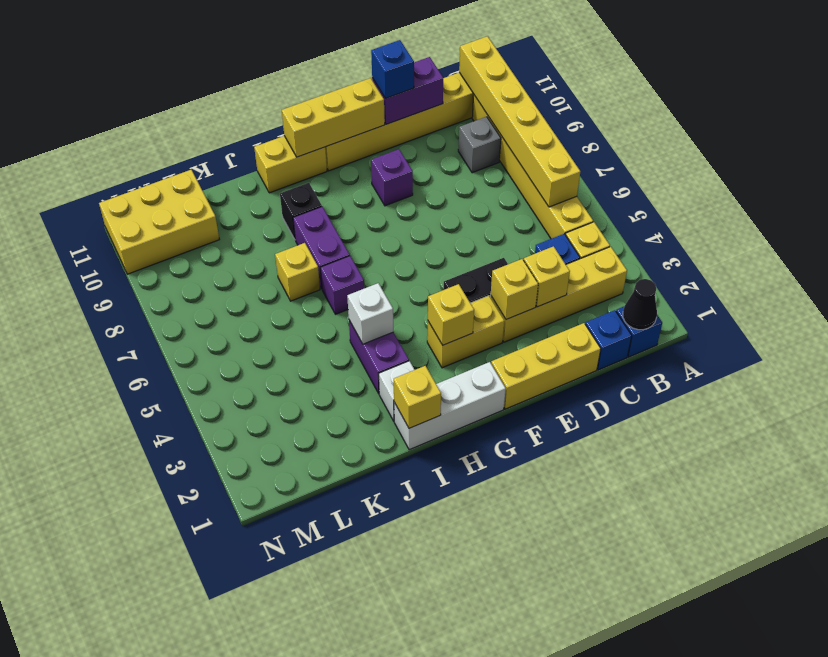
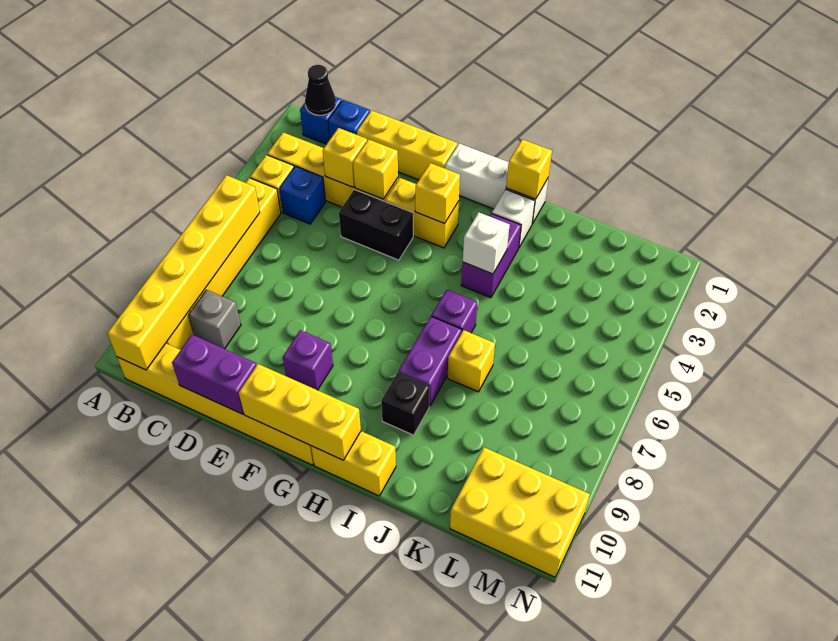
blue brick E11 level 3 -> none

